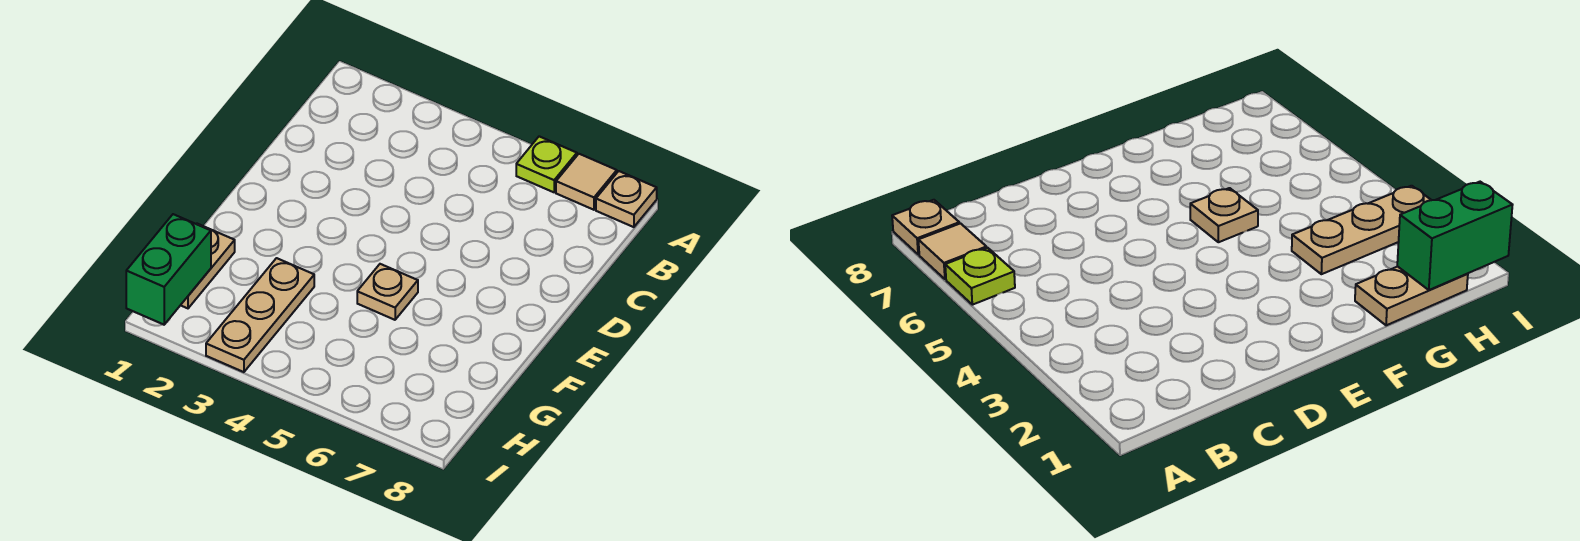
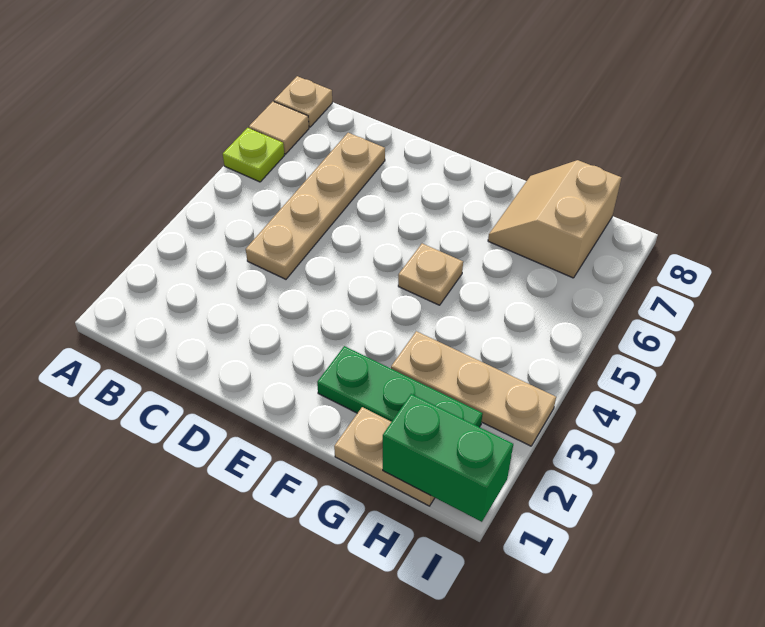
none -> tan plate C4:C7 level 1
none -> green plate F2:H2 level 1
none -> tan slope G7:H8 level 1 top H

